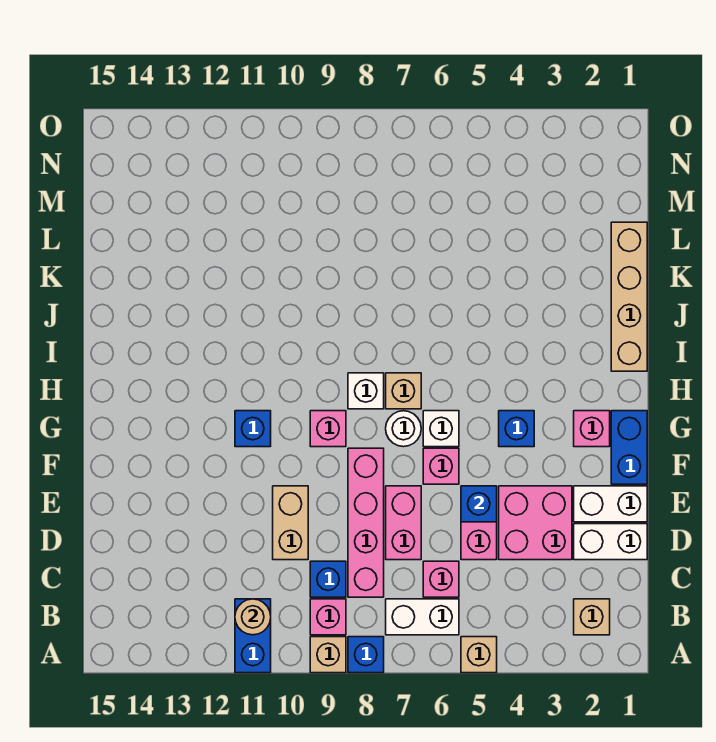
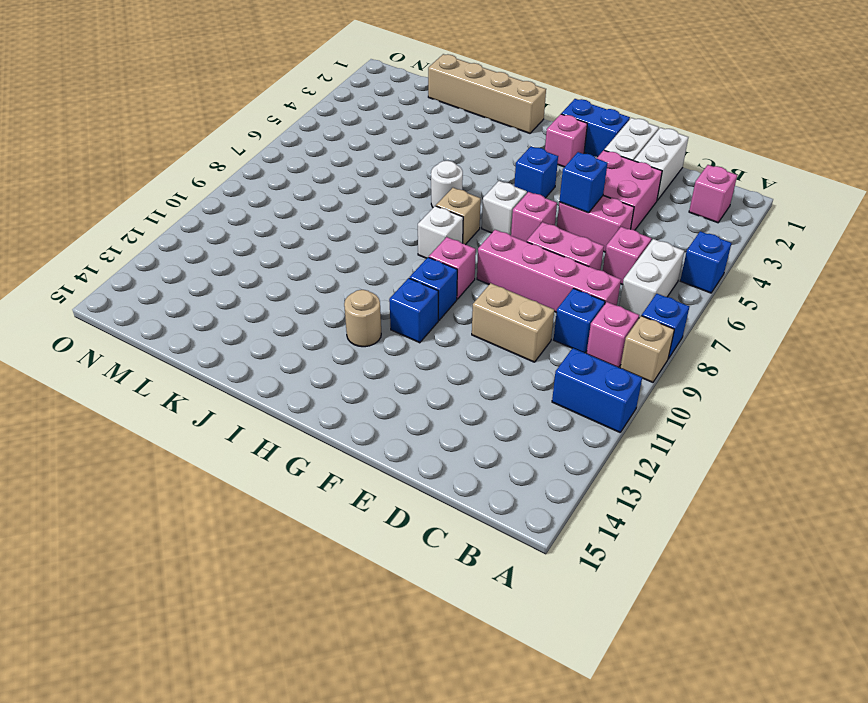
tan brick A5 level 1 -> blue brick A5 level 1
tan brick B2 level 1 -> pink brick B2 level 1
tan round brick B11 level 2 -> tan round brick H12 level 1
white round brick G7 level 1 -> white round brick I6 level 1
none -> blue brick G10 level 1

